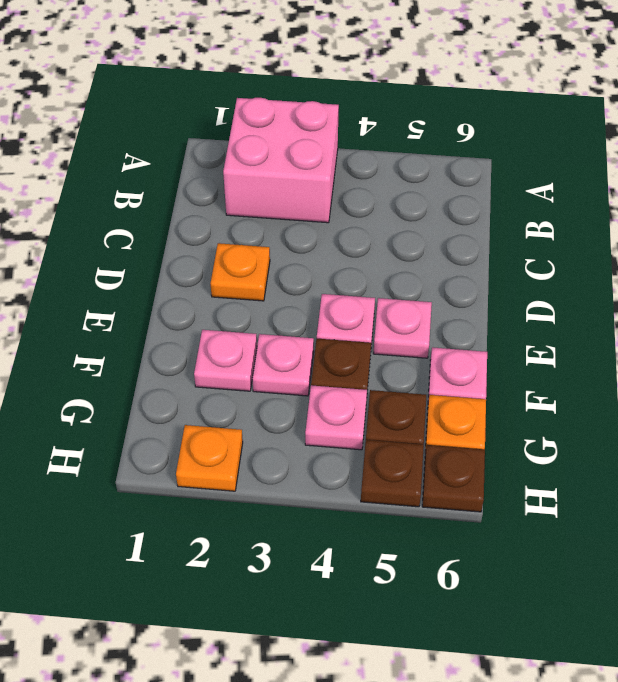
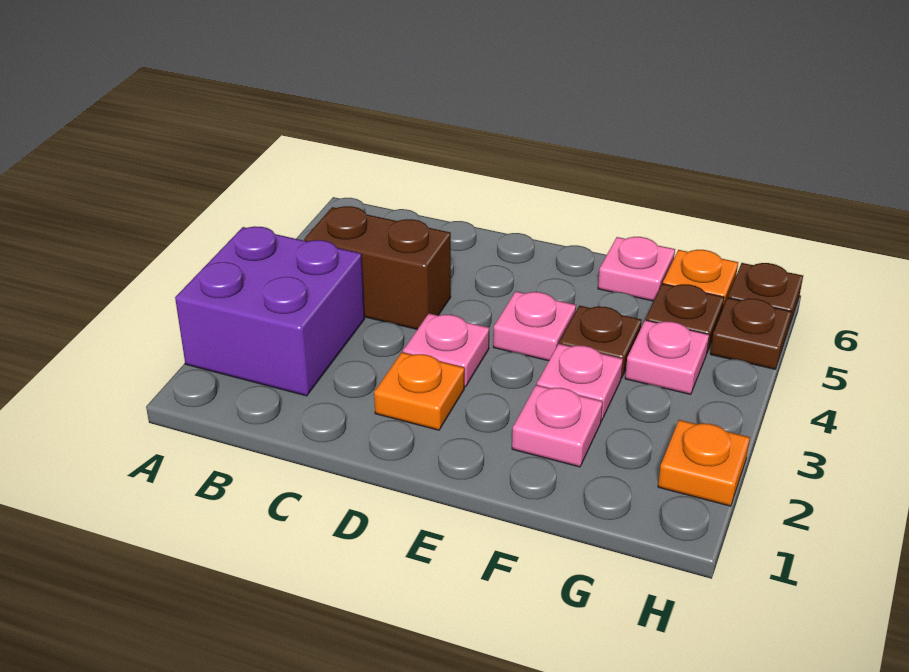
pink brick A2:B3 level 1 -> purple brick A2:B3 level 1
none -> brown brick B4:C4 level 1
pink plate E5 level 1 -> pink plate D3 level 1

